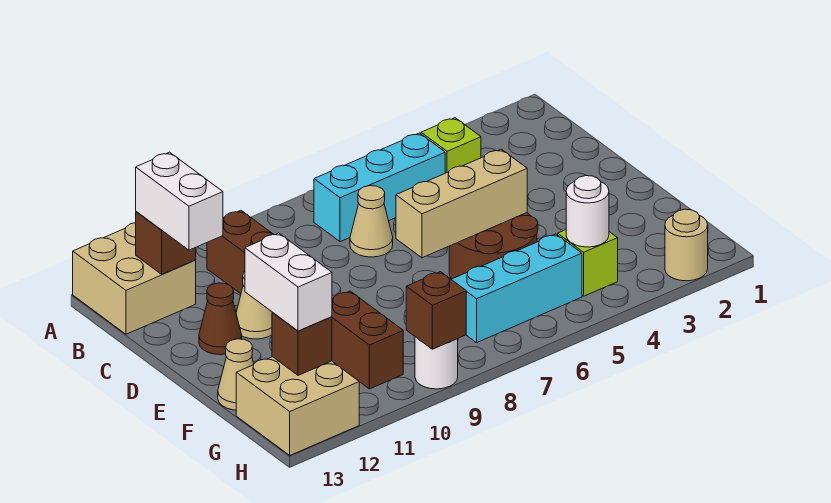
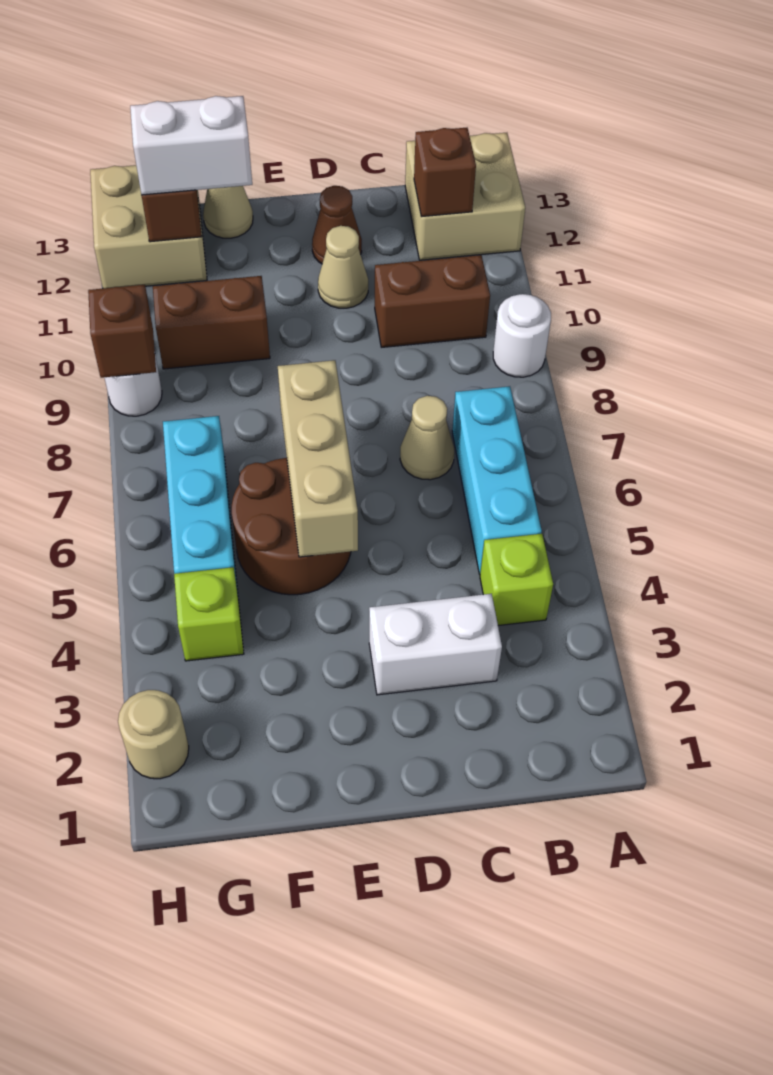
white brick B12:C12 level 3 -> white brick C3:D3 level 1
white round brick G4 level 2 -> white round brick A9 level 1

